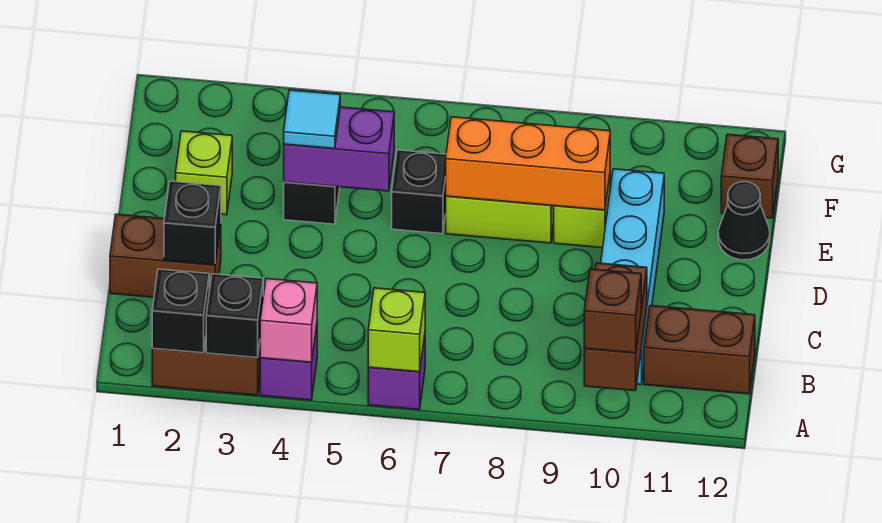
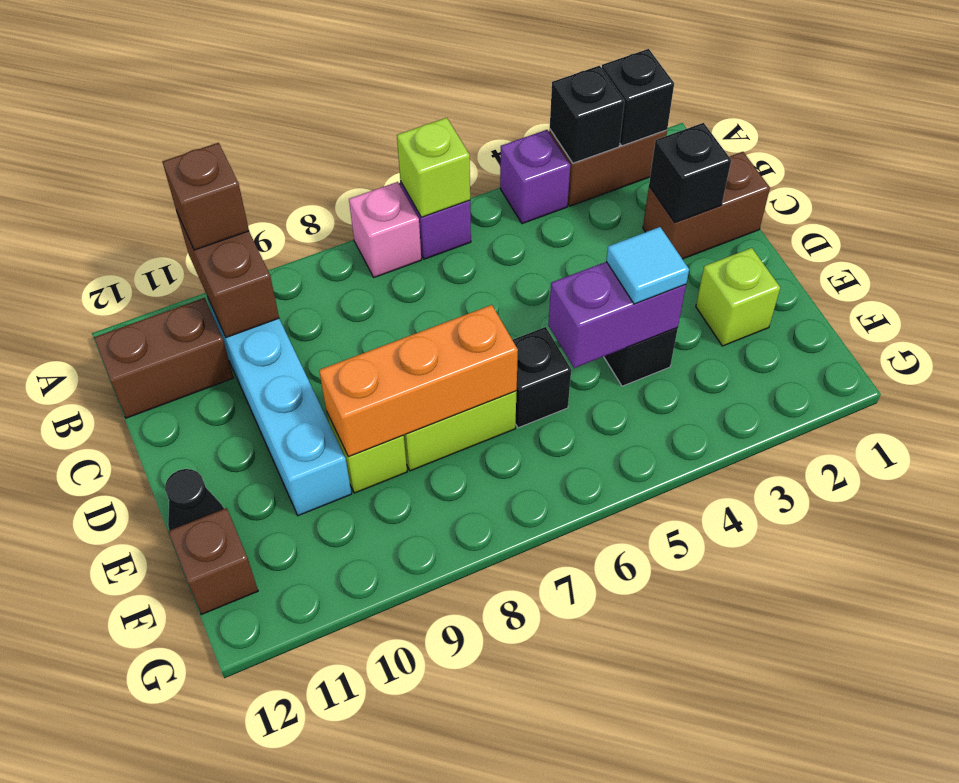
pink brick A4 level 2 -> pink brick A7 level 1

